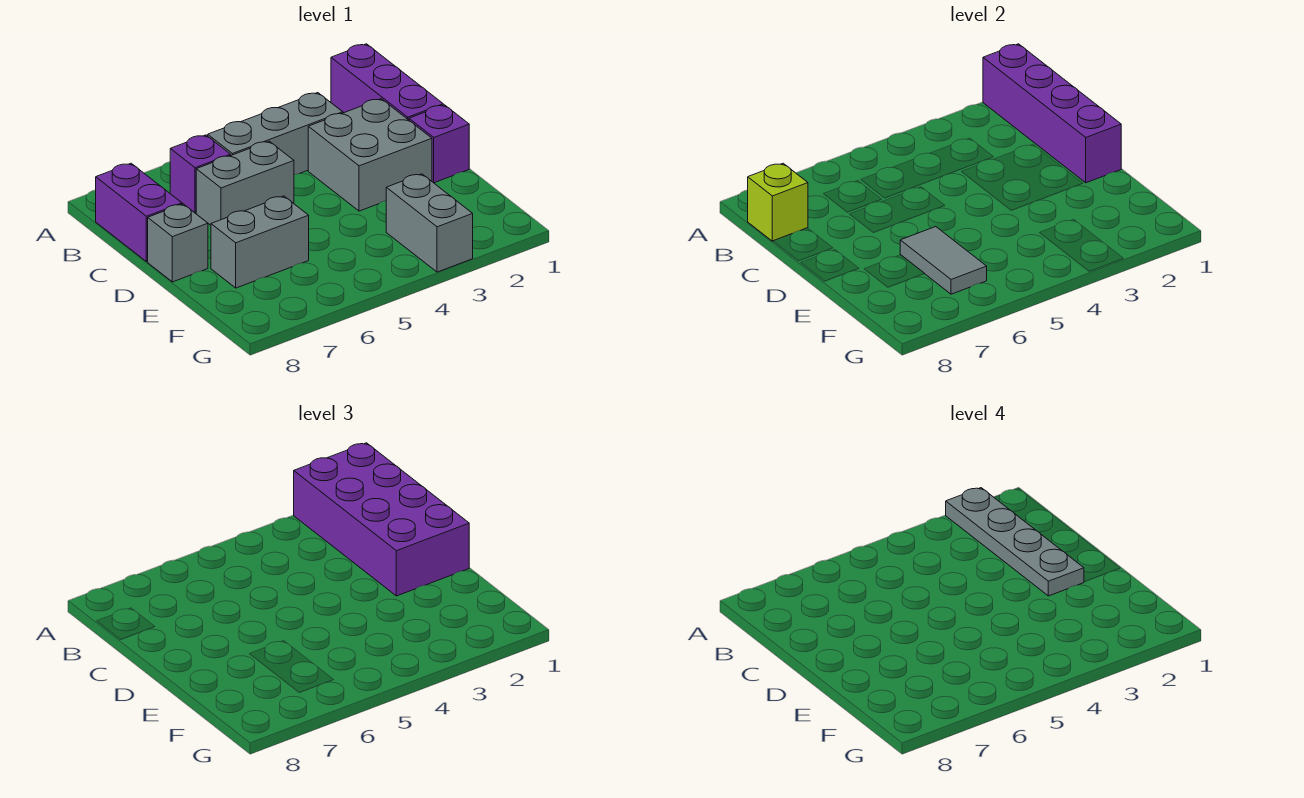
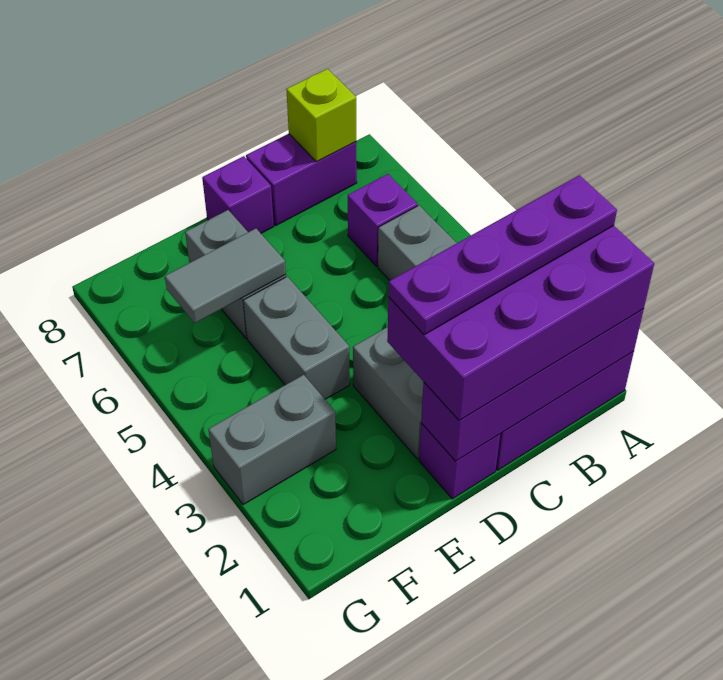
grey plate A2:D2 level 4 -> purple plate A2:D2 level 4
grey brick C5:C6 level 1 -> grey brick E4:E5 level 1
grey brick D8 level 1 -> purple brick D8 level 1

